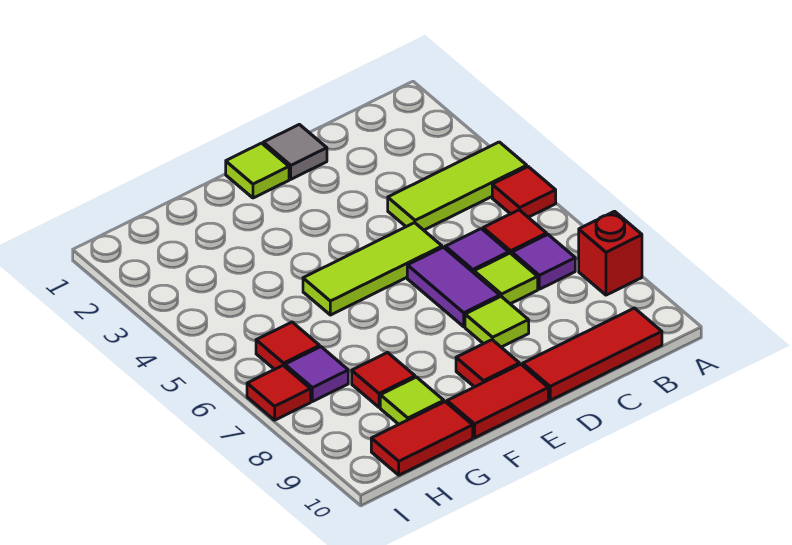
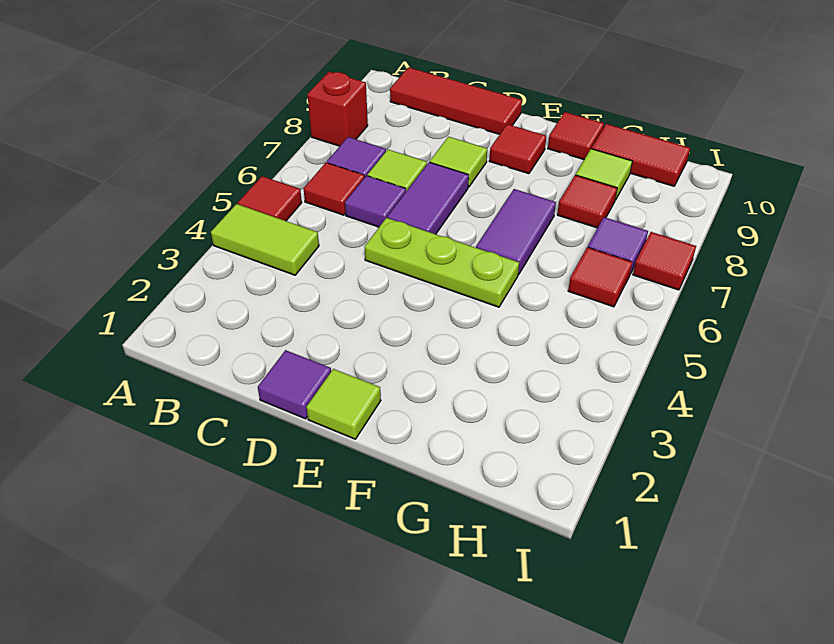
lime tile A4:C4 level 1 -> lime tile A4:B4 level 1
grey tile D1 level 1 -> purple tile D1 level 1
lime tile D5:F5 level 1 -> lime plate D5:F5 level 1
red tile E10:F10 level 1 -> red tile F10 level 1
none -> purple tile F6:F7 level 1

